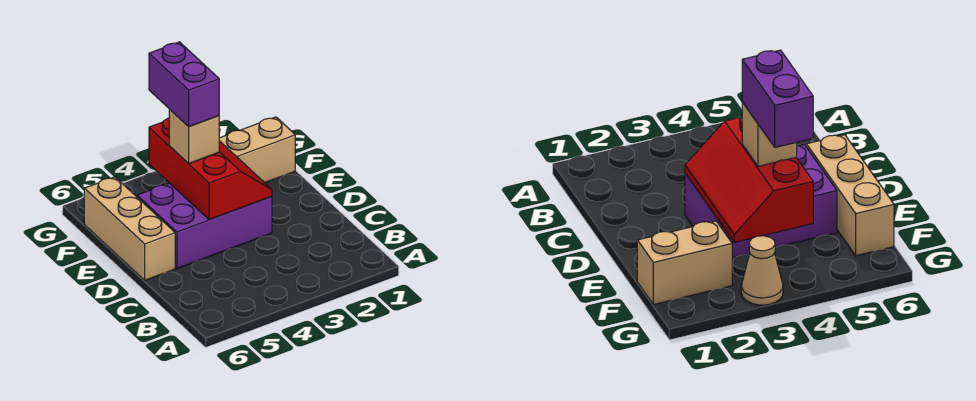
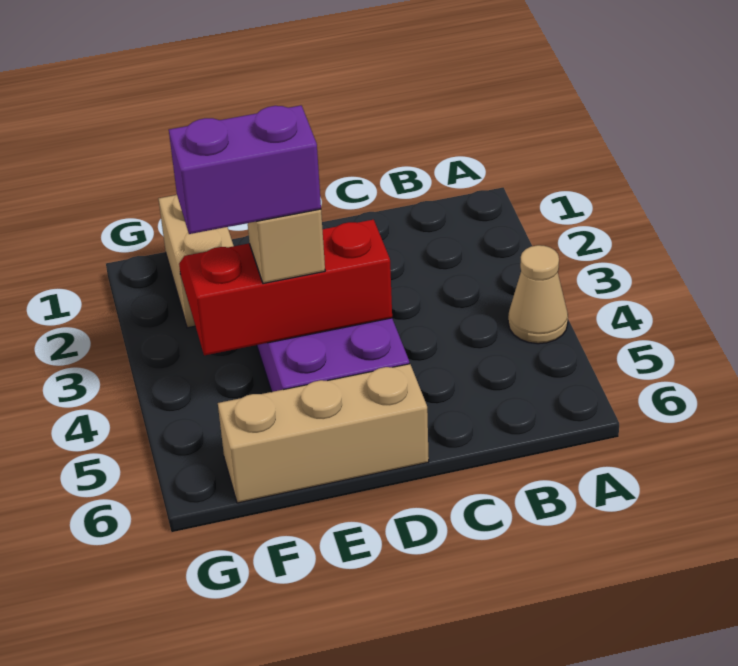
tan cone G3 level 1 -> tan cone A4 level 1

